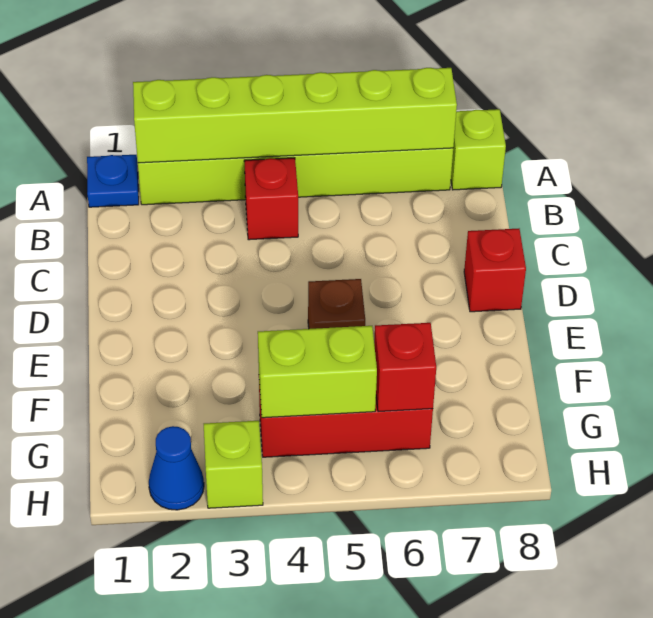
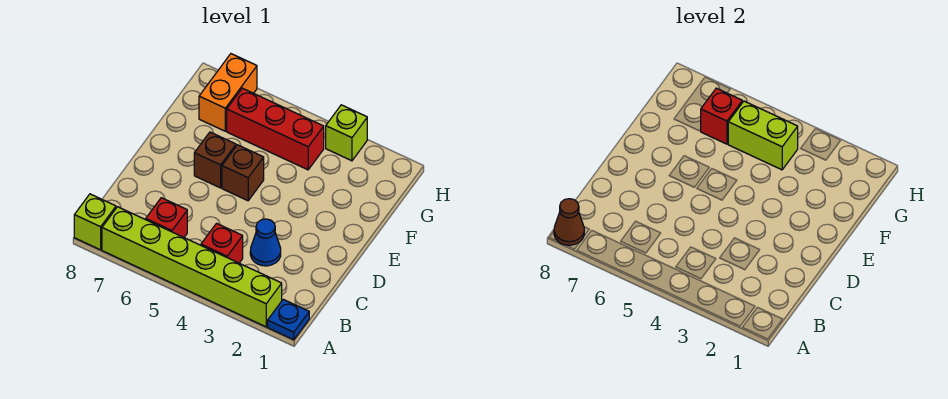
lime brick A2:A7 level 2 -> none
none -> brown cone A8 level 2
red brick D8 level 1 -> red brick B6 level 1
none -> brown brick E6 level 1
none -> orange brick G7:H7 level 1
blue cone H2 level 1 -> blue cone C3 level 1

